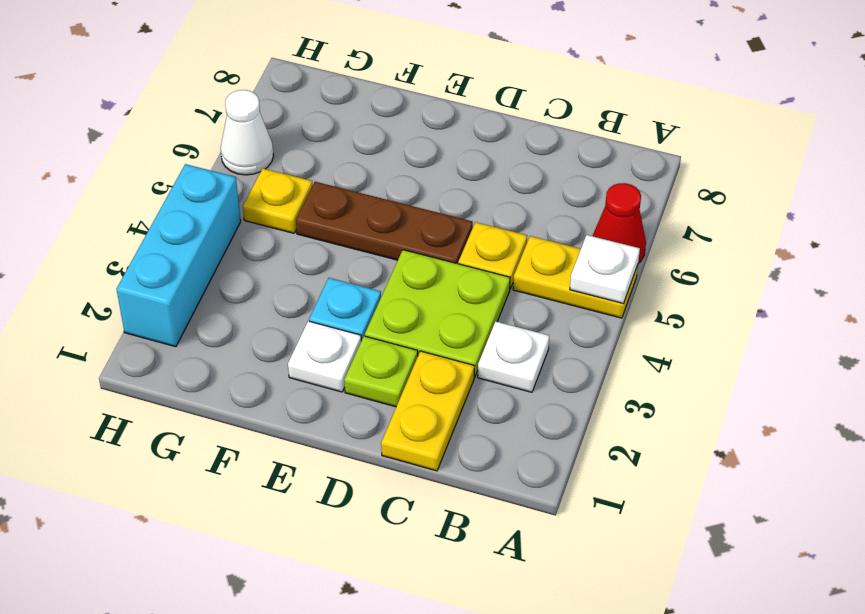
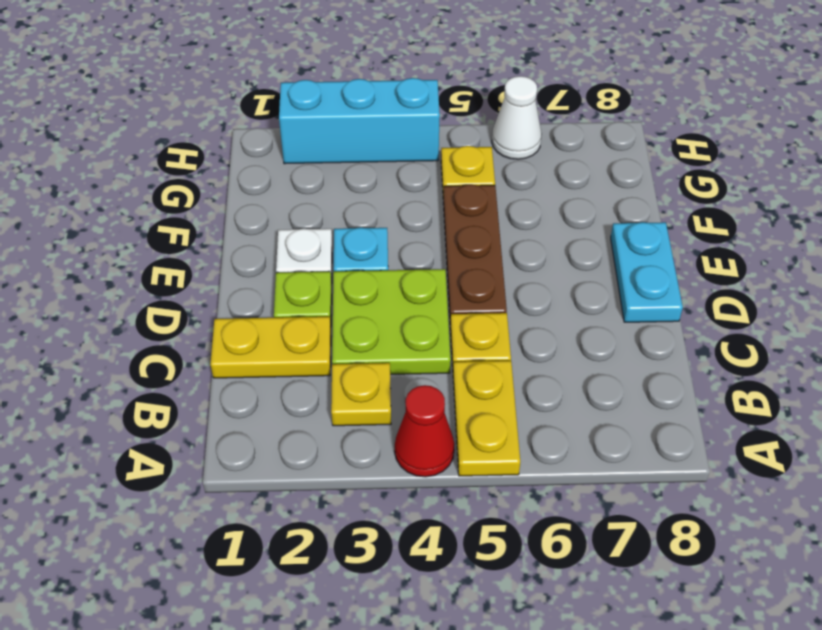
white plate A5 level 2 -> none
red cone A6 level 1 -> red cone A4 level 1
white plate B3 level 1 -> yellow plate B3 level 1
none -> cyan plate D8:E8 level 1

